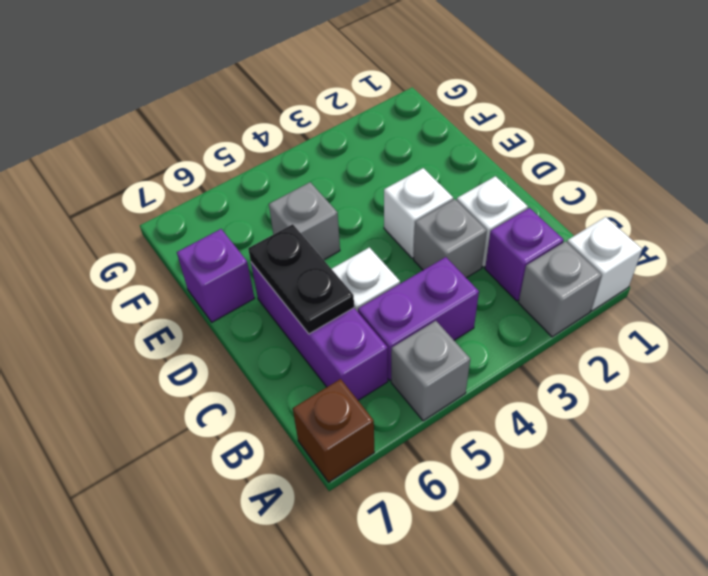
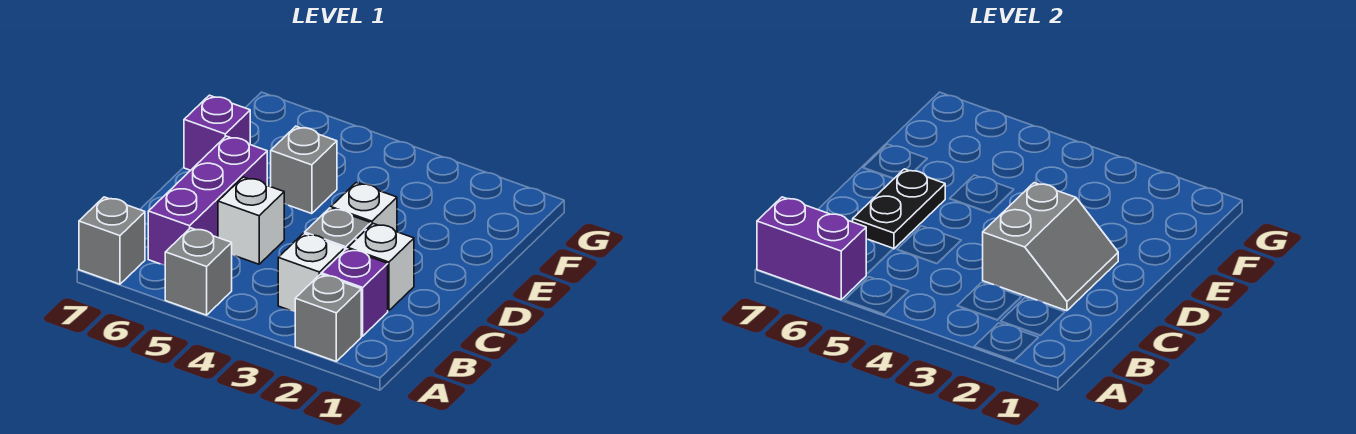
white brick A1 level 1 -> white brick B3 level 1
brown brick A7 level 1 -> grey brick A7 level 1
purple brick B4:B5 level 1 -> purple brick A6:A7 level 2
none -> grey slope C2:D3 level 2 top 3

